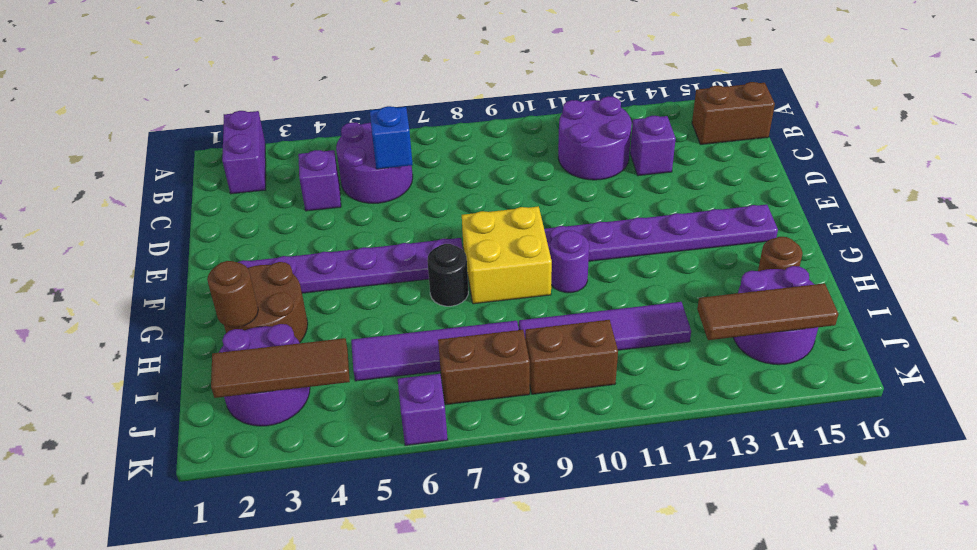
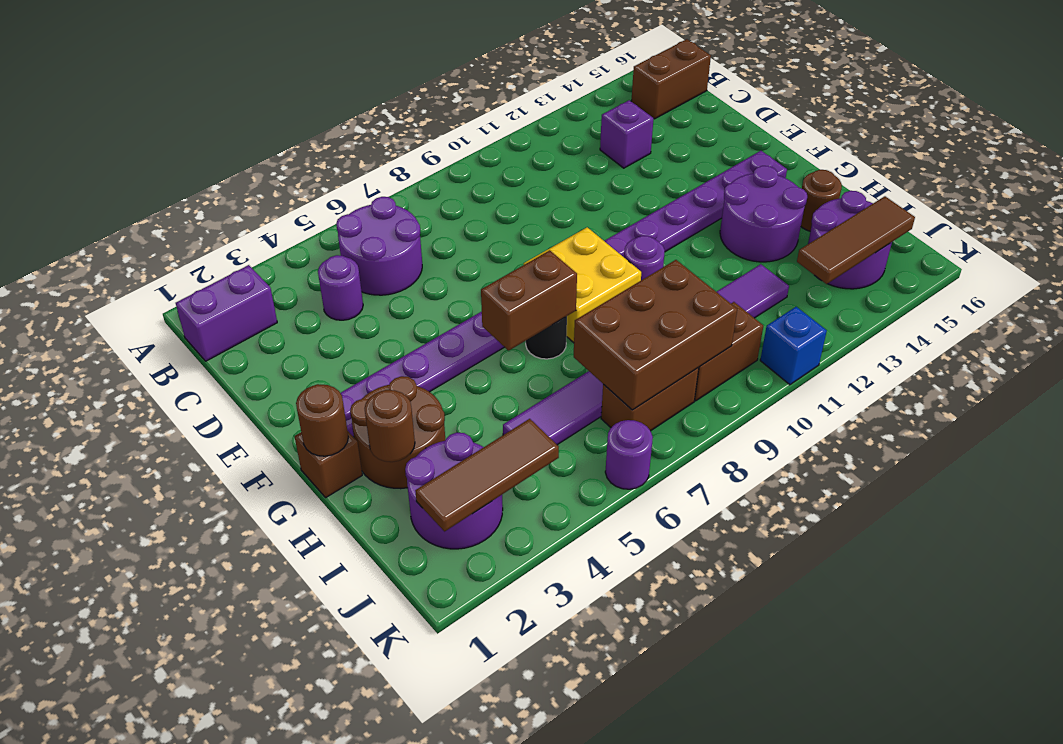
purple brick A2:B2 level 1 -> purple brick B1:B2 level 1
purple round brick B11:C12 level 1 -> purple round brick G13:H14 level 1
purple brick C4 level 1 -> purple round brick C4 level 1
blue brick C6 level 2 -> blue brick K11 level 1
none -> brown brick G1 level 1
none -> brown round brick G1 level 2
none -> brown brick G6:G7 level 2
none -> brown brick I7:J9 level 2
purple brick K6 level 1 -> purple round brick K6 level 1

